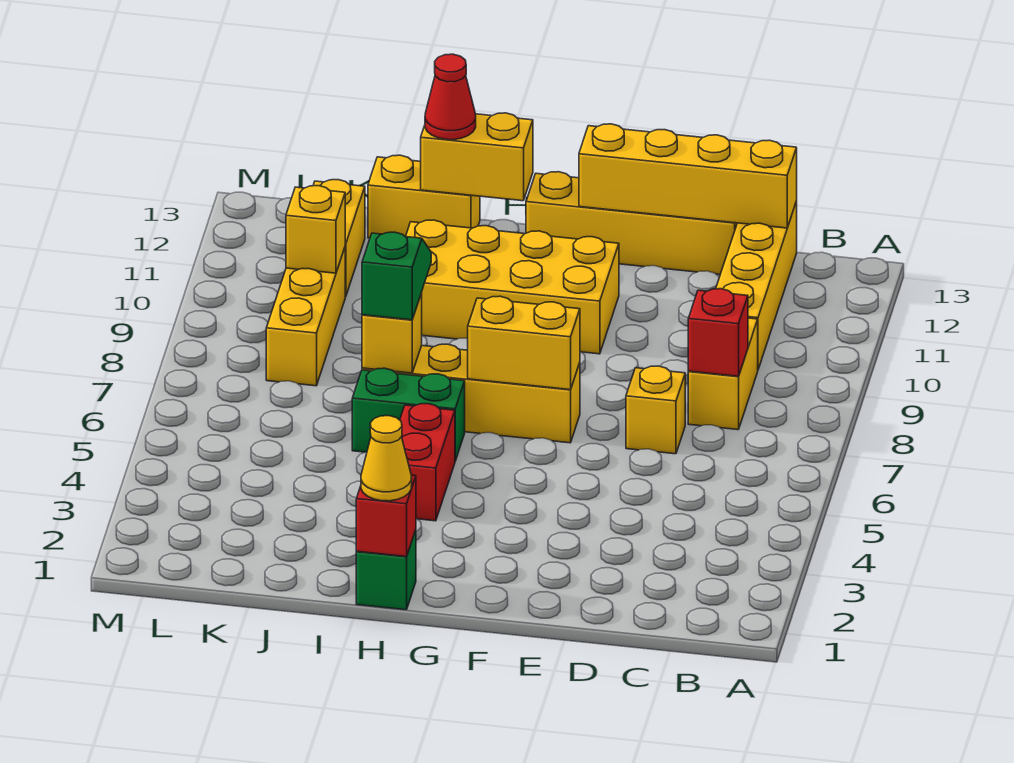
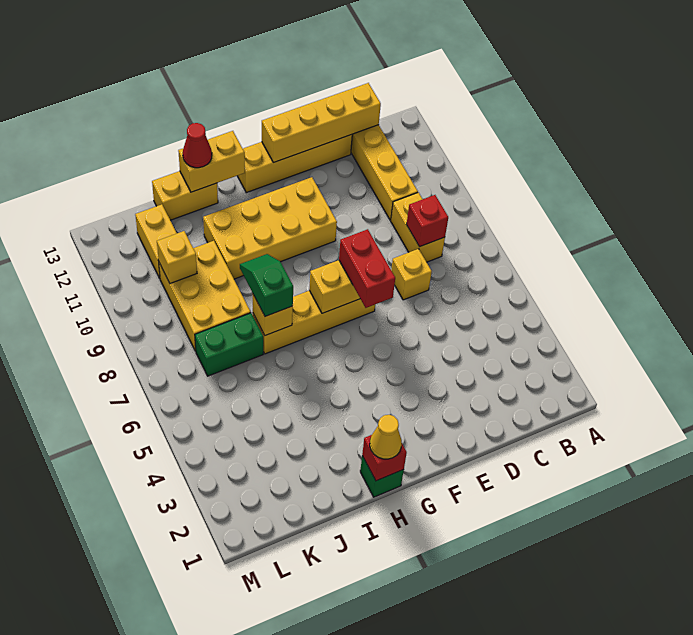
red brick H4:H5 level 1 -> red brick F6:F7 level 3
green brick H6:I6 level 1 -> green brick J7:K7 level 1
yellow brick K8:K10 level 1 -> yellow brick J8:K10 level 1

